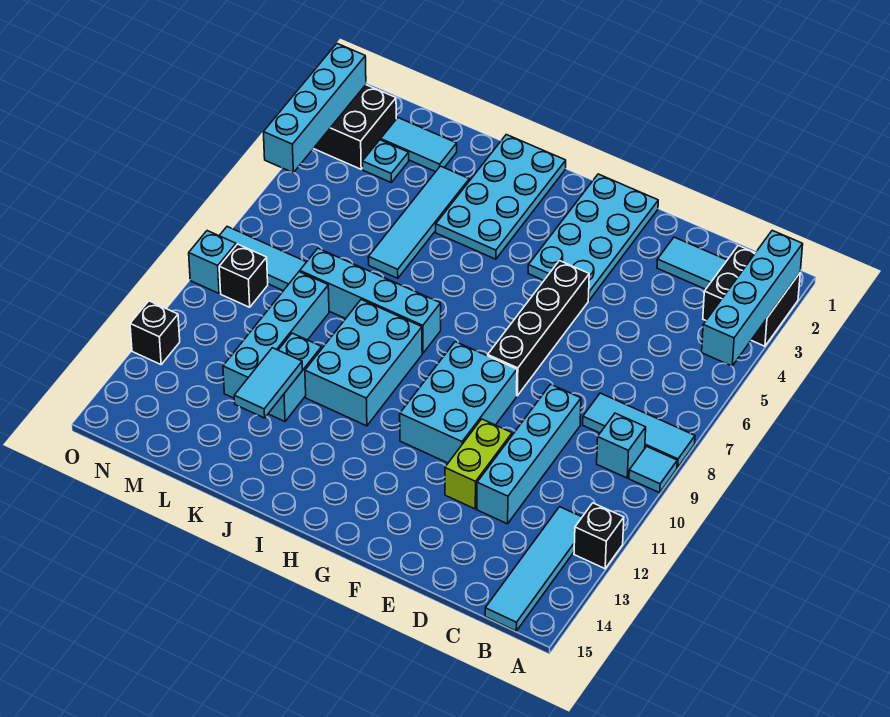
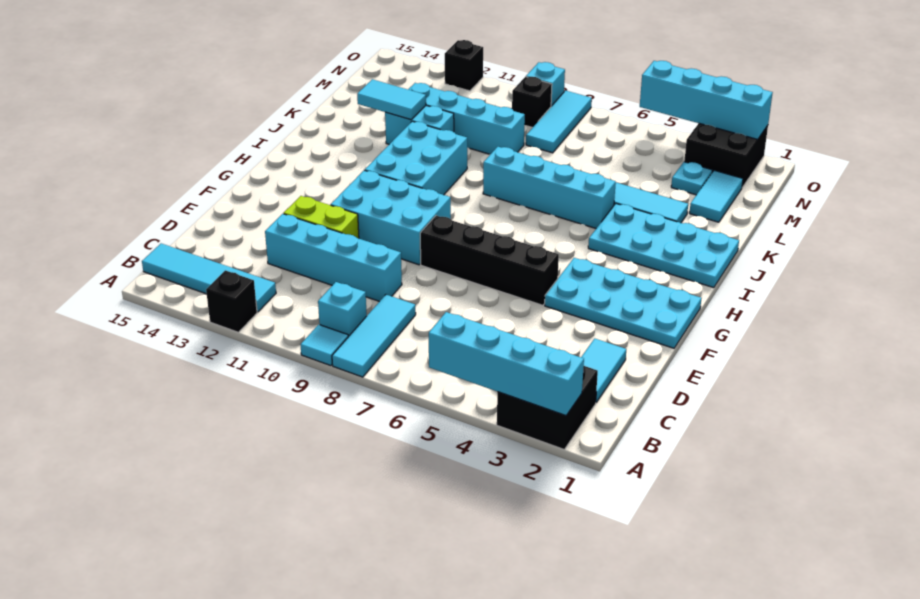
cyan brick I8:L8 level 1 -> cyan brick J5:J8 level 1
cyan brick I9:J11 level 1 -> cyan brick H10:J11 level 1

